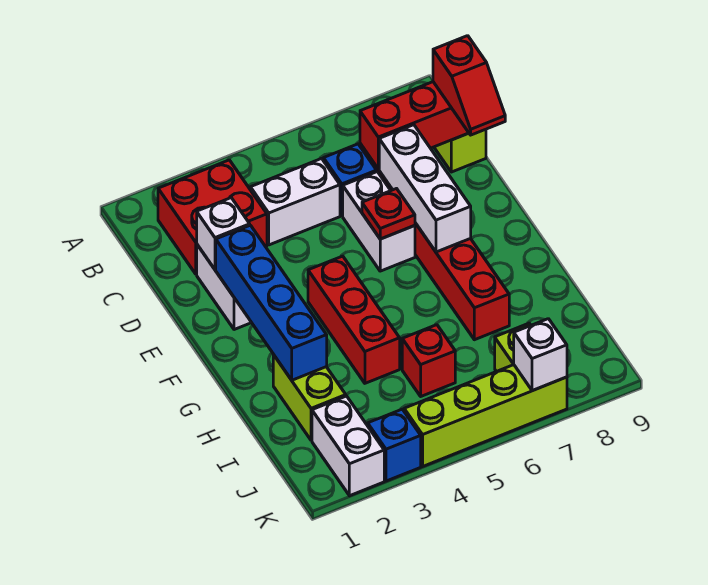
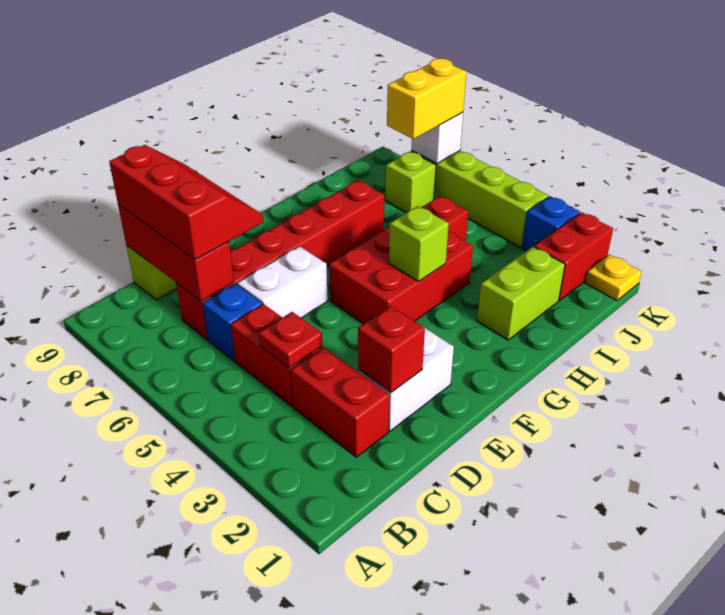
red brick B2:C3 level 1 -> red brick C2:C3 level 1
white brick C4:C5 level 1 -> red brick C4:C5 level 1
red slope C9:D9 level 3 top C -> red slope C7:D9 level 3 top C
white brick D2 level 2 -> red brick D2 level 2
white brick D7:F7 level 2 -> none
blue brick E2:H2 level 2 -> none
red plate E6 level 2 -> red plate C4 level 2
red brick F4:H4 level 1 -> red brick F4:H5 level 1
none -> lime brick G4 level 2
white brick J2:K2 level 1 -> red brick J2:K2 level 1
none -> yellow brick J7:K7 level 3
none -> yellow plate K1 level 1

